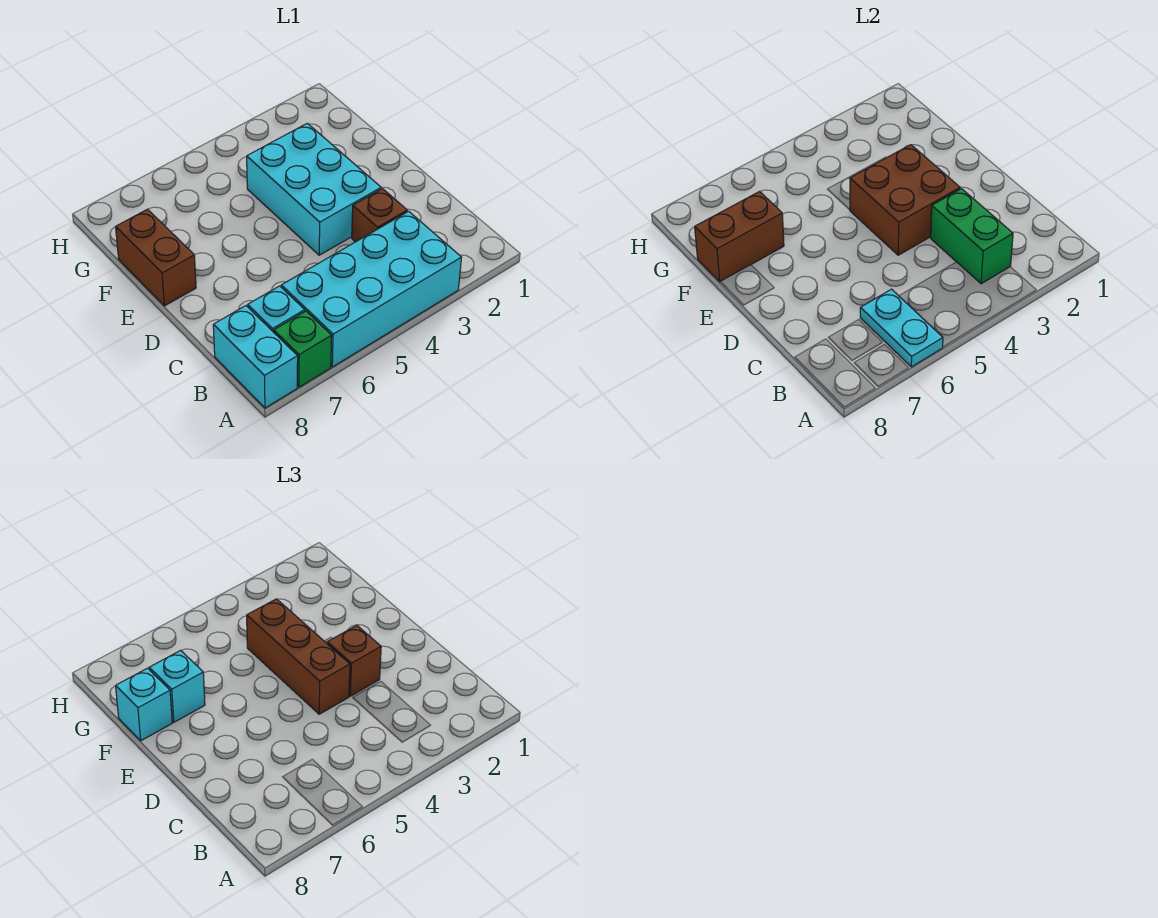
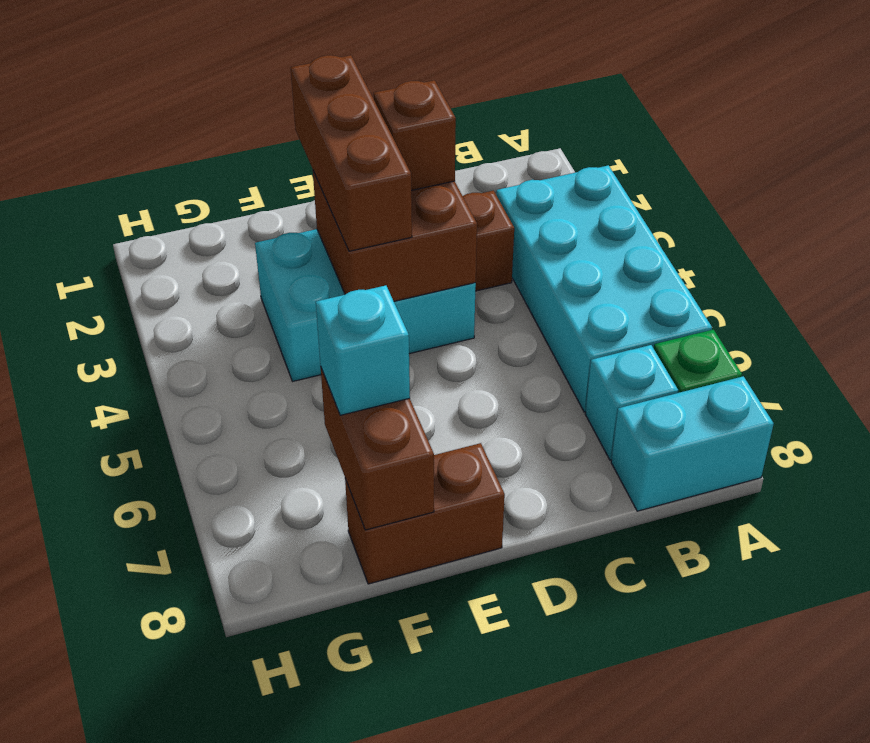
cyan plate A6:B6 level 2 -> none
green brick B3:C3 level 2 -> none
brown brick D4:F4 level 3 -> brown brick E2:E4 level 3
cyan brick F8 level 3 -> none

